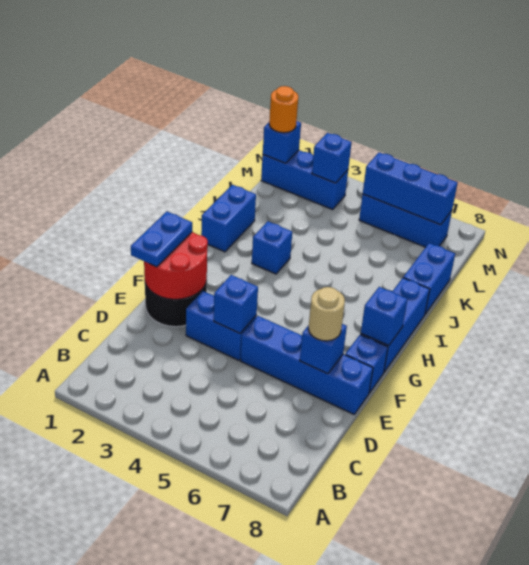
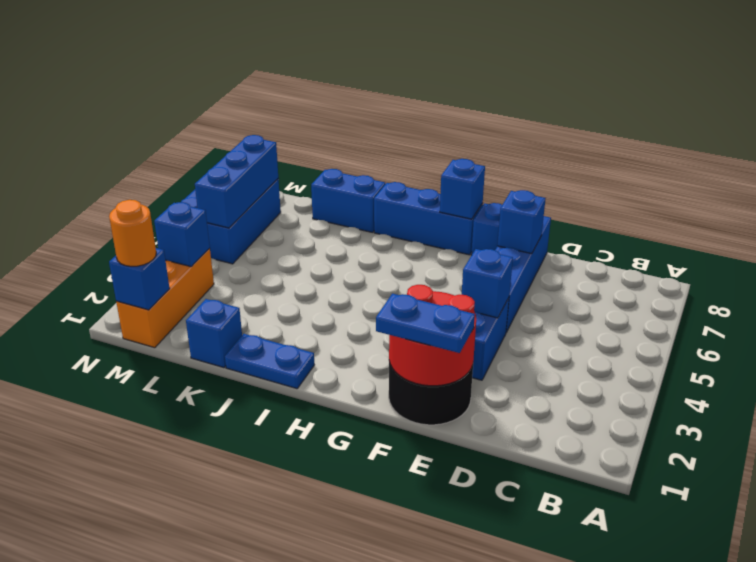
tan round brick E7 level 3 -> none
blue brick I1:J1 level 1 -> blue plate I1:J1 level 1
blue brick I3 level 1 -> blue brick K1 level 1
blue brick M1:M3 level 1 -> orange brick M1:M3 level 1
blue brick M5:M7 level 1 -> blue brick M5:N7 level 1

